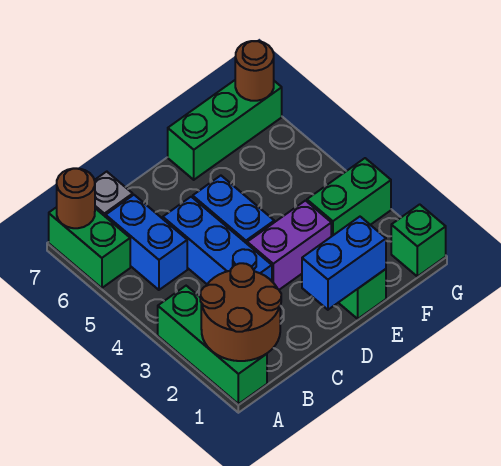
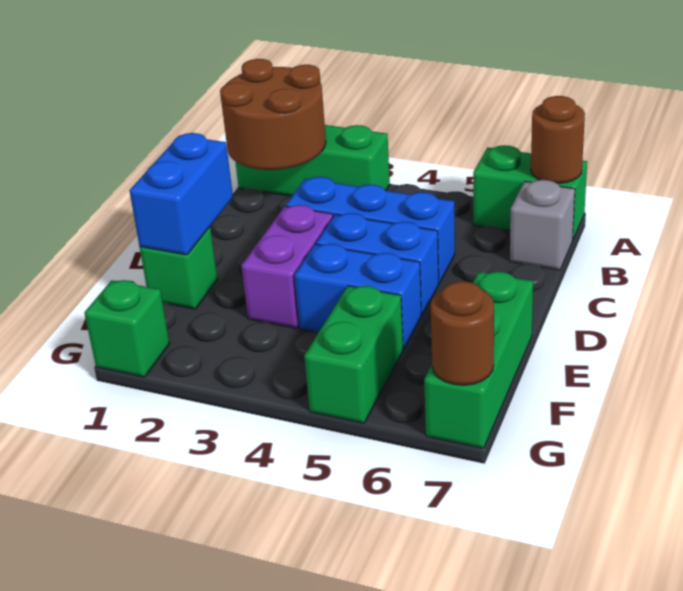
blue brick B5:B6 level 1 -> blue brick E4:E5 level 1
green brick F3:G3 level 1 -> green brick F5:G5 level 1

